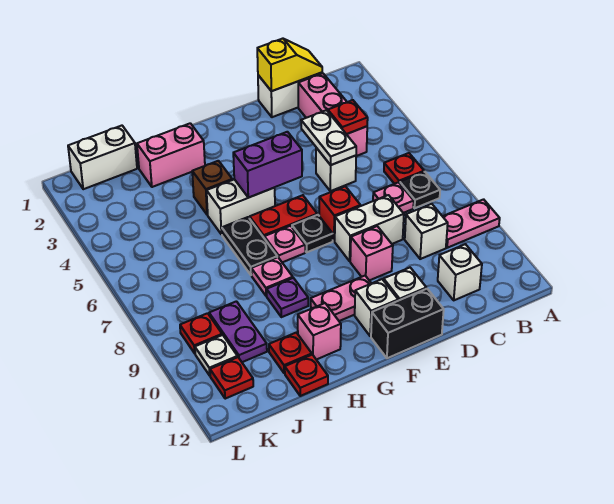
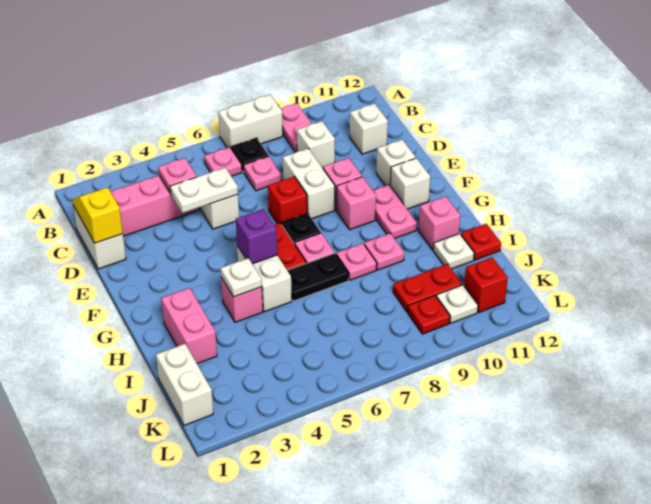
none -> white brick A7:A8 level 1
red plate B6 level 1 -> pink plate B6 level 1
red plate C4 level 2 -> pink plate C4 level 2
black brick E12:F12 level 1 -> none
purple brick F5:G5 level 2 -> purple brick G5 level 2
none -> pink brick F9 level 1
brown brick H4 level 1 -> pink brick H4 level 1
none -> white plate H4 level 2
purple plate H9 level 1 -> pink plate H9 level 1
red plate I11 level 1 -> white plate I11 level 1
purple plate J9:J10 level 1 -> red plate J9:J10 level 1
red plate K11 level 1 -> red brick K11 level 1

